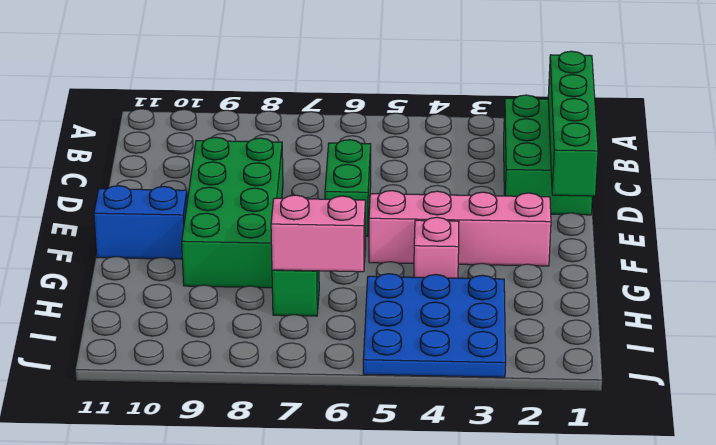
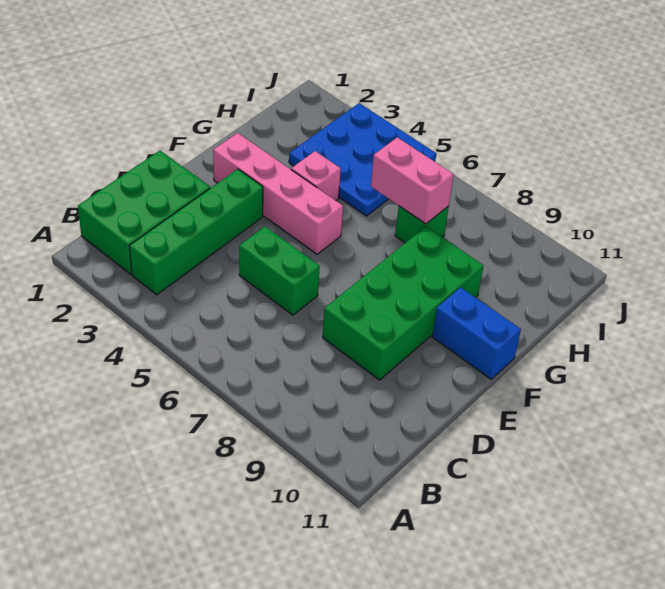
green brick B1:E1 level 2 -> green brick B3:E3 level 1
green brick D6:E6 level 1 -> green brick D5:D6 level 1

